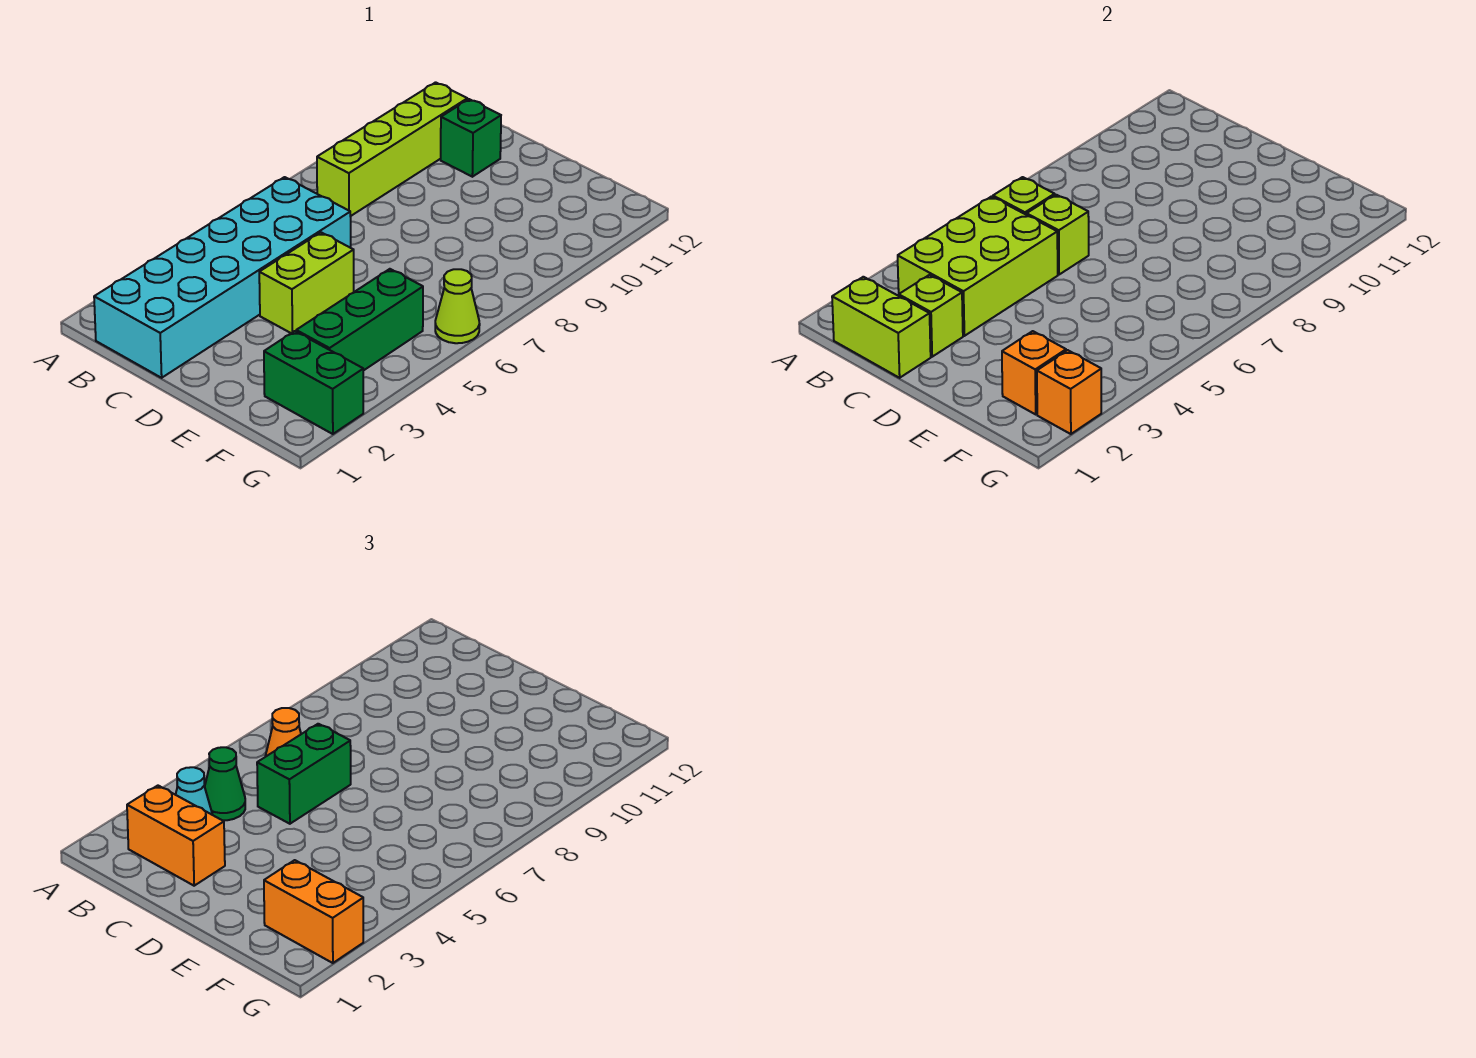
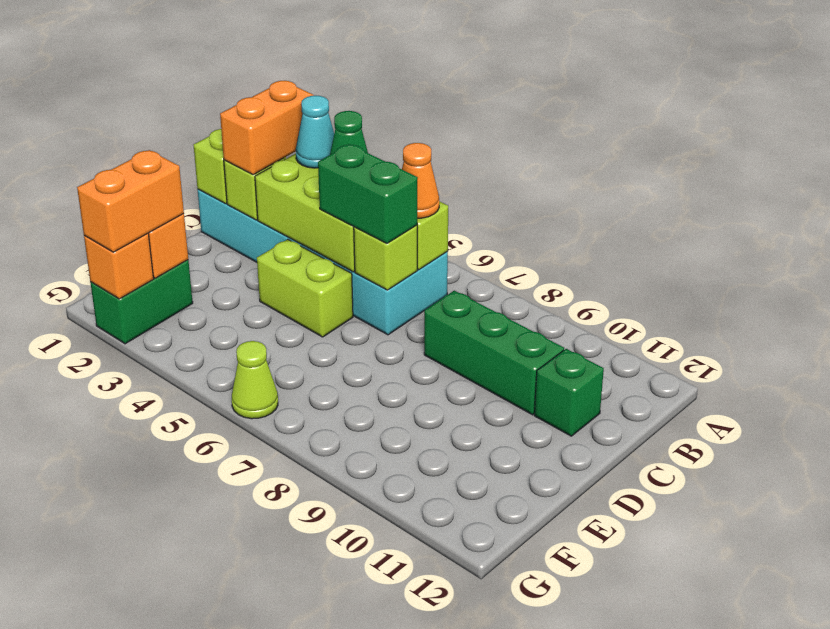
lime brick B8:B11 level 1 -> none
green brick F3:F5 level 1 -> green brick C8:C10 level 1

